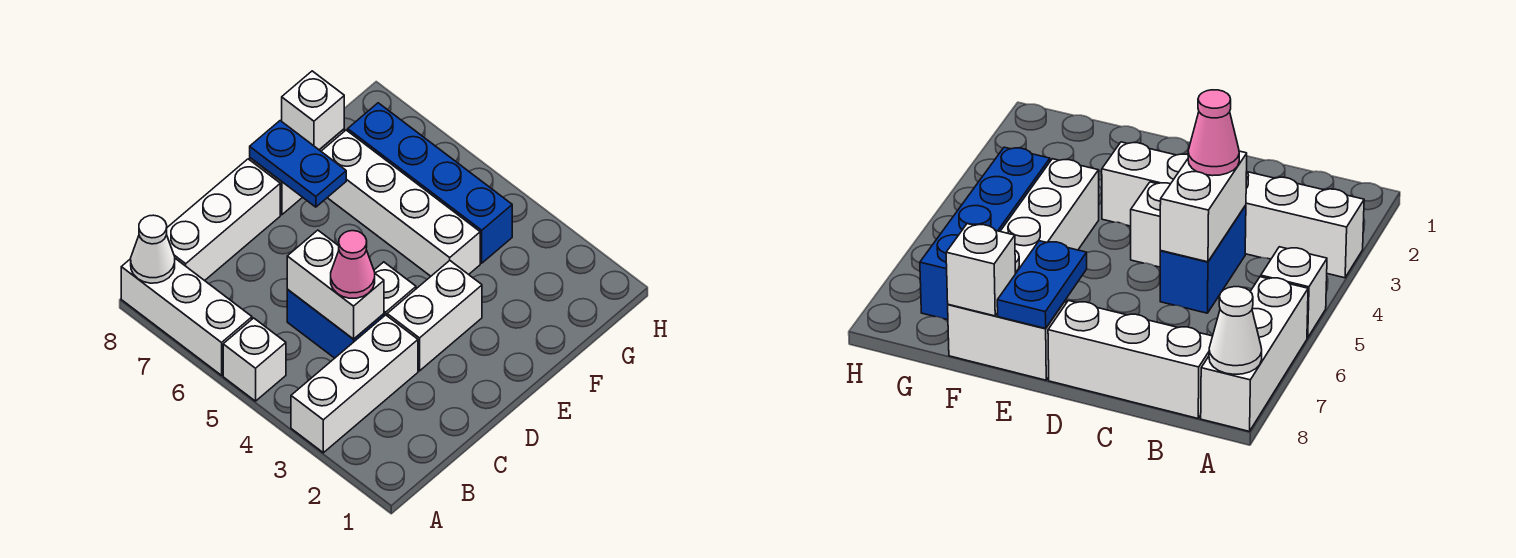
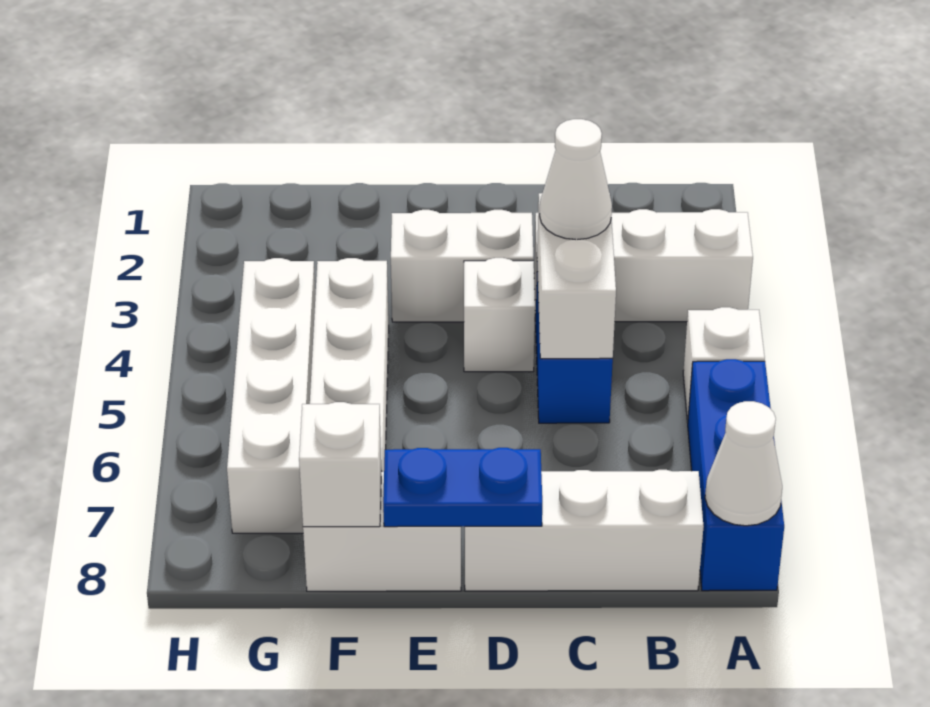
white brick A6:A8 level 1 -> blue brick A6:A8 level 1
pink cone C4 level 3 -> white cone C4 level 3
blue plate E7:E8 level 2 -> blue plate D8:E8 level 2
blue brick G4:G7 level 1 -> white brick G4:G7 level 1

